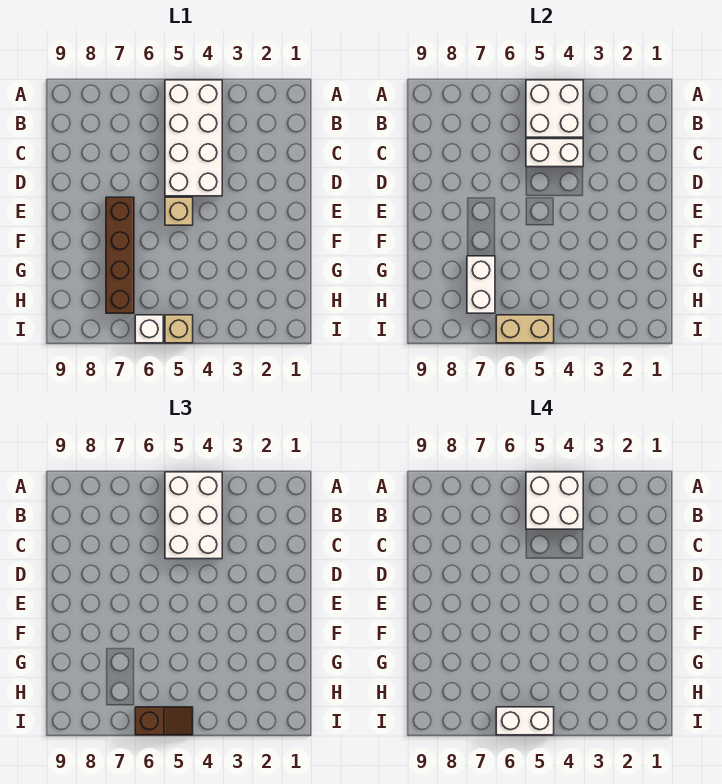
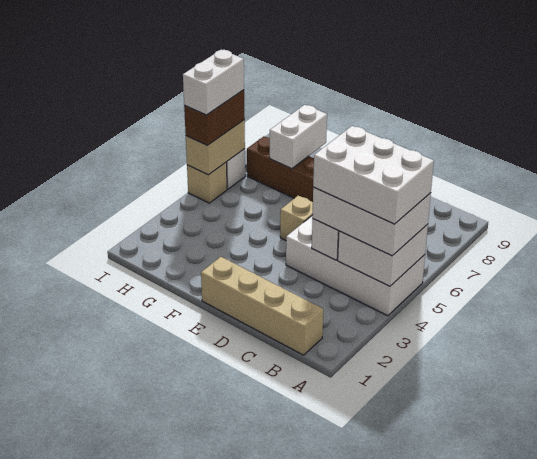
white brick A4:B5 level 4 -> white brick A4:C5 level 4
none -> tan brick B1:E1 level 1
white brick G7:H7 level 2 -> white brick G7:G8 level 2
brown slope I5:I6 level 3 top 6 -> brown brick I5:I6 level 3

